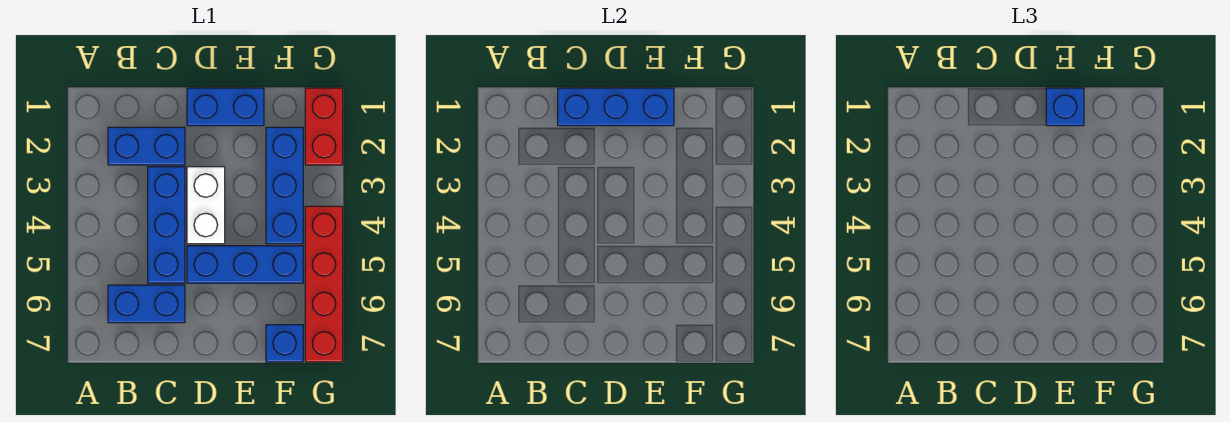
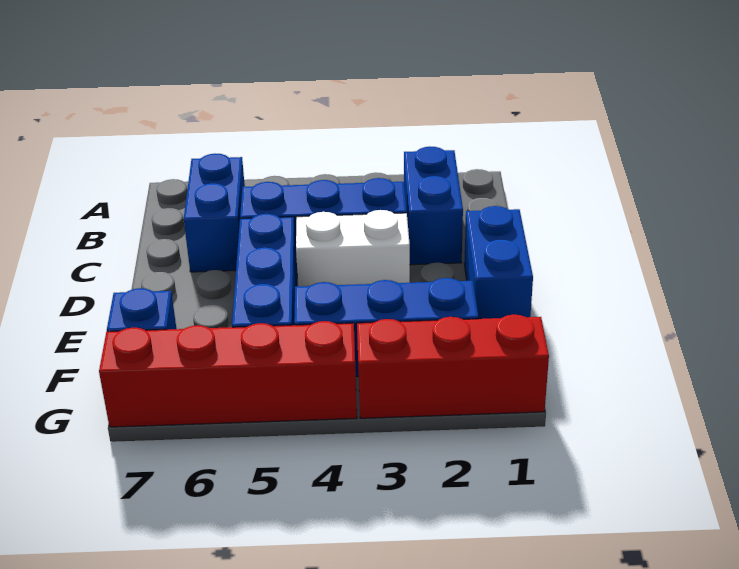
blue brick C1:E1 level 2 -> none
blue brick E1 level 3 -> none
red brick G1:G2 level 1 -> red brick G1:G3 level 1

